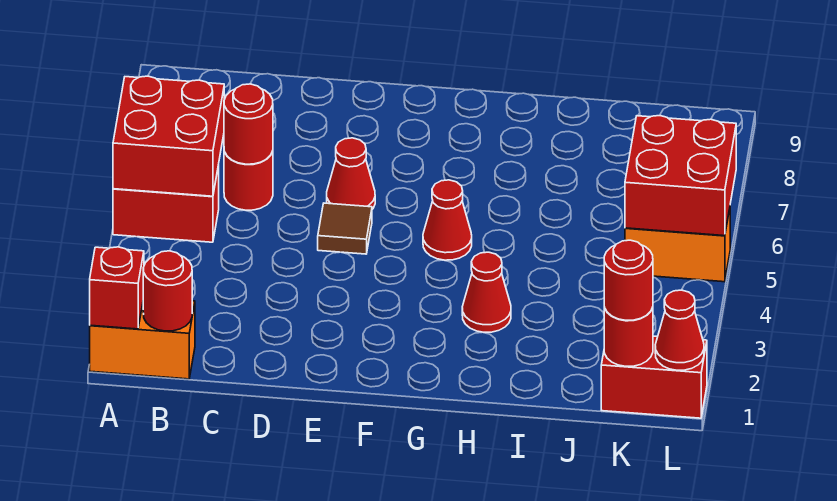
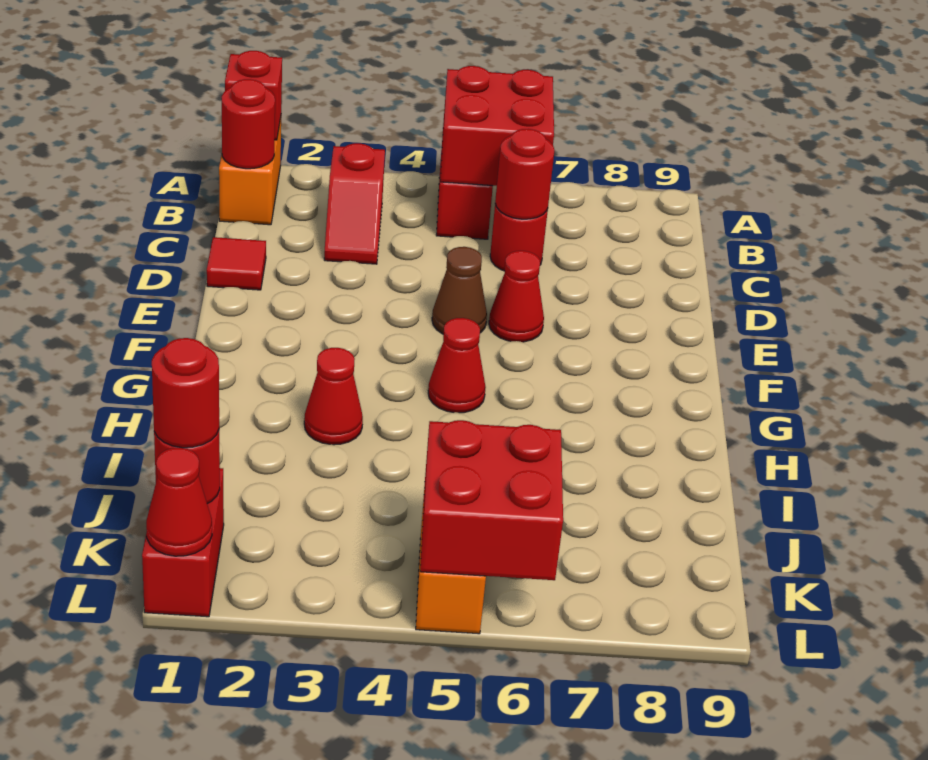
none -> red slope B3:C3 level 1 top B
none -> red tile D1 level 1
brown tile E5 level 1 -> brown cone E5 level 1

